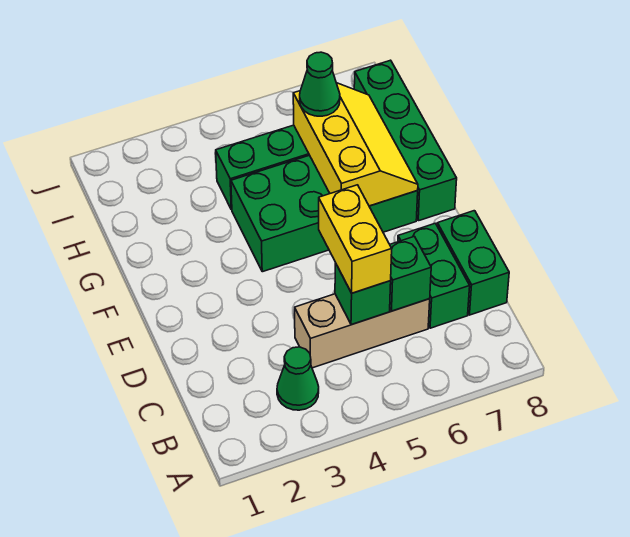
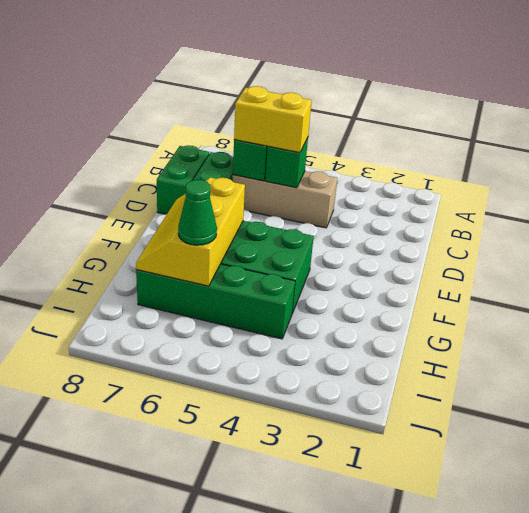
green cone B3 level 1 -> none
yellow brick C5:D5 level 3 -> yellow brick C5:C6 level 3
green brick F8:I8 level 1 -> none

